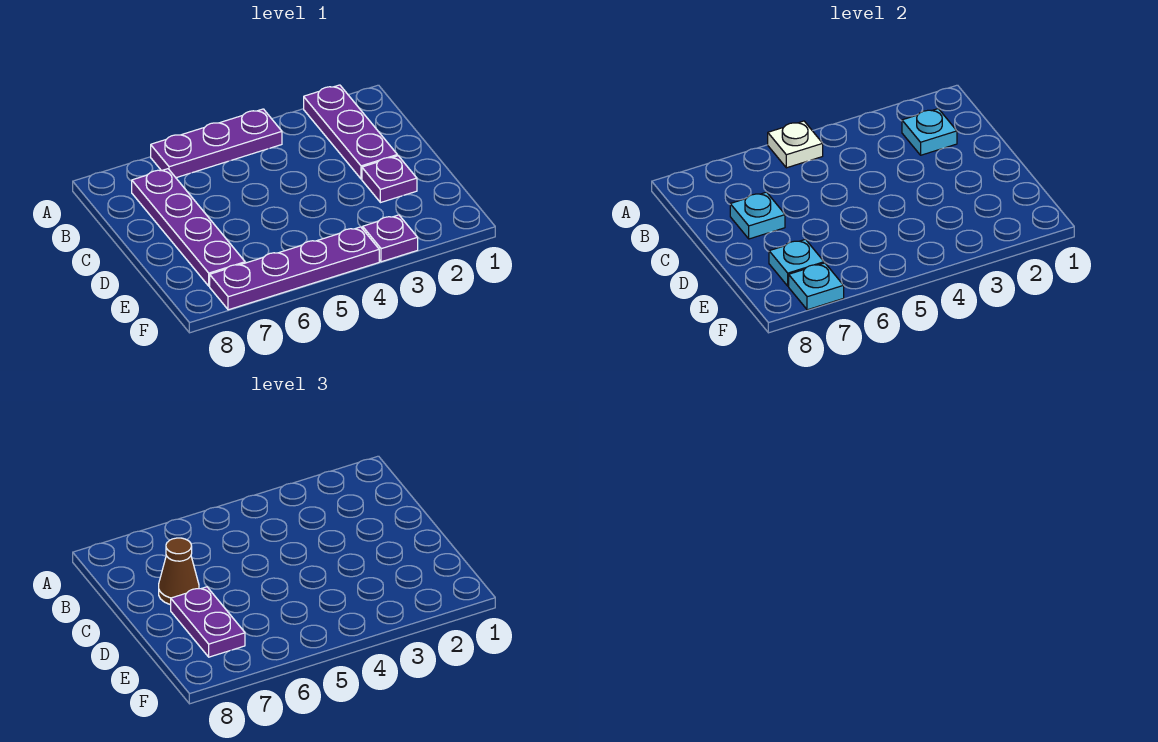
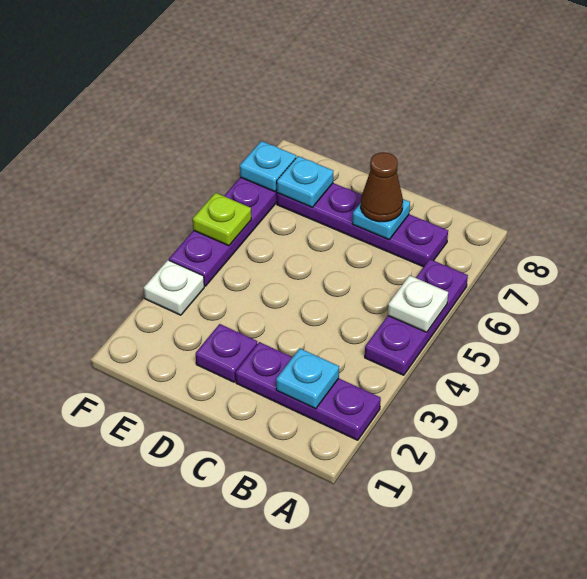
purple plate D7:E7 level 3 -> none
purple plate F3 level 1 -> white plate F3 level 1
none -> lime plate F5 level 2

